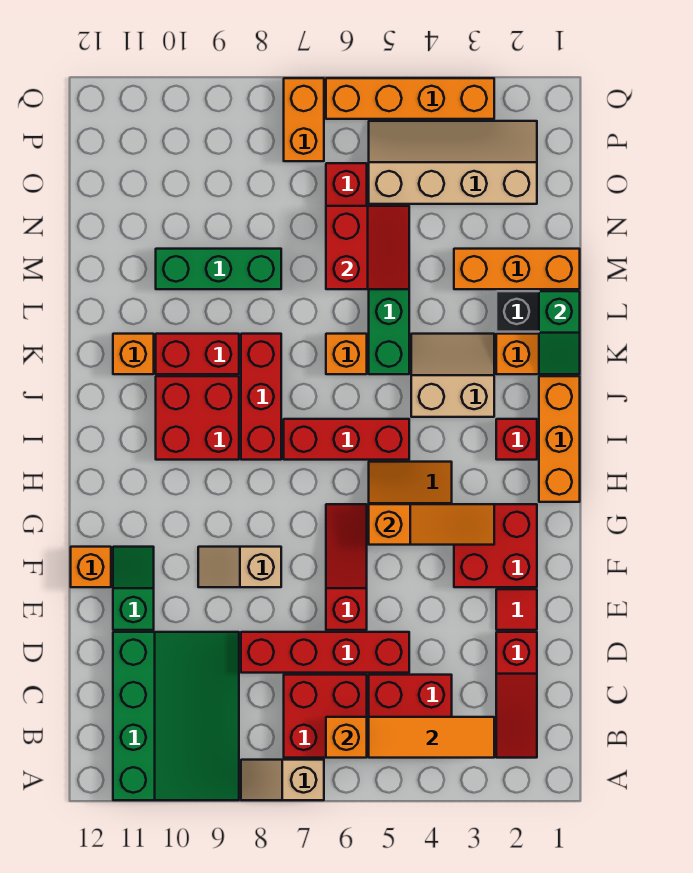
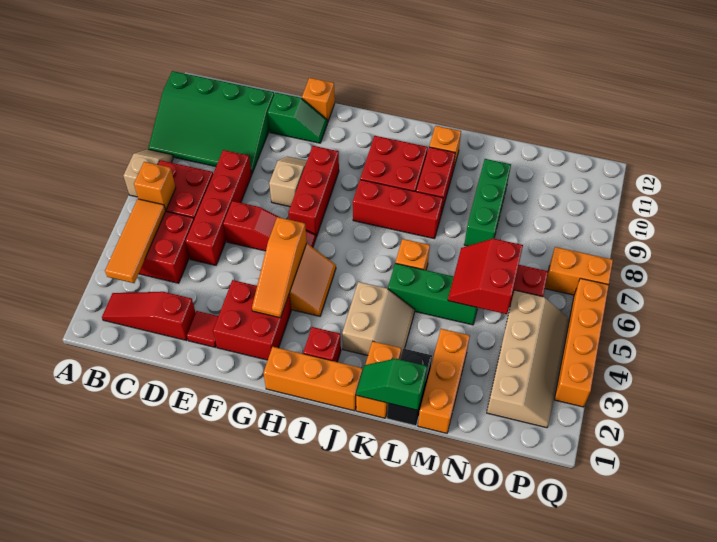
red brick I5:I7 level 1 -> red brick G7:G9 level 1
red slope M5:N6 level 2 top 6 -> red slope M5:N6 level 2 top N

